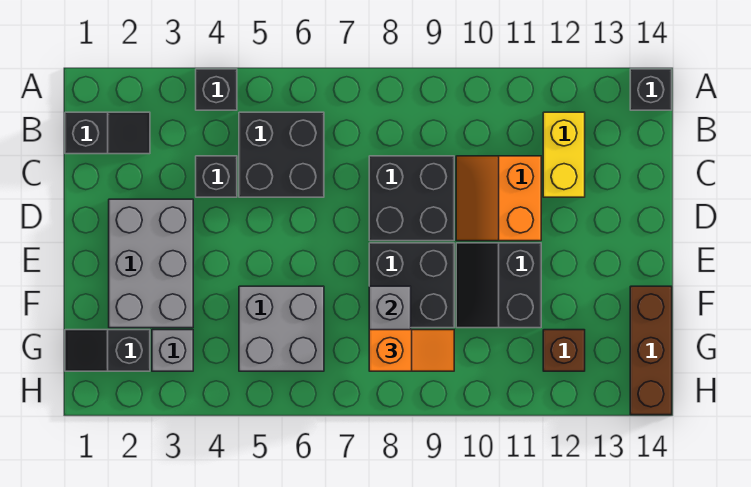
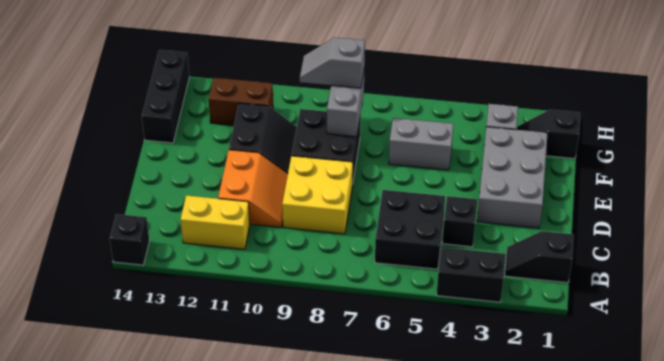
black brick A4 level 1 -> black brick A3:A4 level 1
yellow brick B12:C12 level 1 -> yellow brick B11:B12 level 1
black brick C8:D9 level 1 -> yellow brick C8:D9 level 1
grey brick F5:G6 level 1 -> grey brick F5:F6 level 1
brown brick F14:H14 level 1 -> black brick F14:H14 level 1
black slope G1:G2 level 1 top 2 -> black slope G1:G2 level 1 top 1
orange slope G8:G9 level 3 top 8 -> grey slope G8:G9 level 3 top 8
brown brick G12 level 1 -> brown brick G11:G12 level 1

